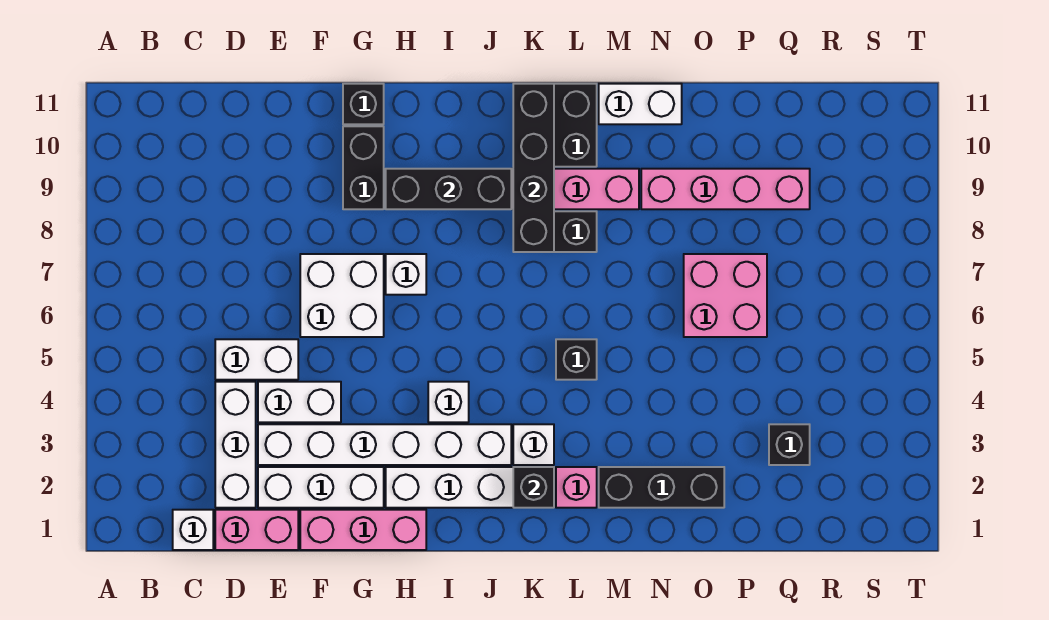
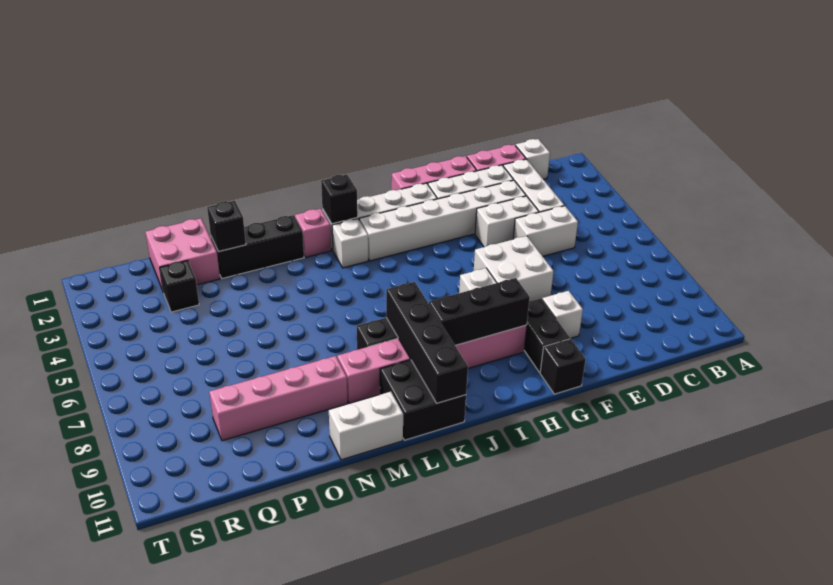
white brick I4 level 1 -> white brick F9 level 1
black brick L5 level 1 -> black brick O2 level 2
pink brick O6:P7 level 1 -> pink brick P1:Q2 level 1

